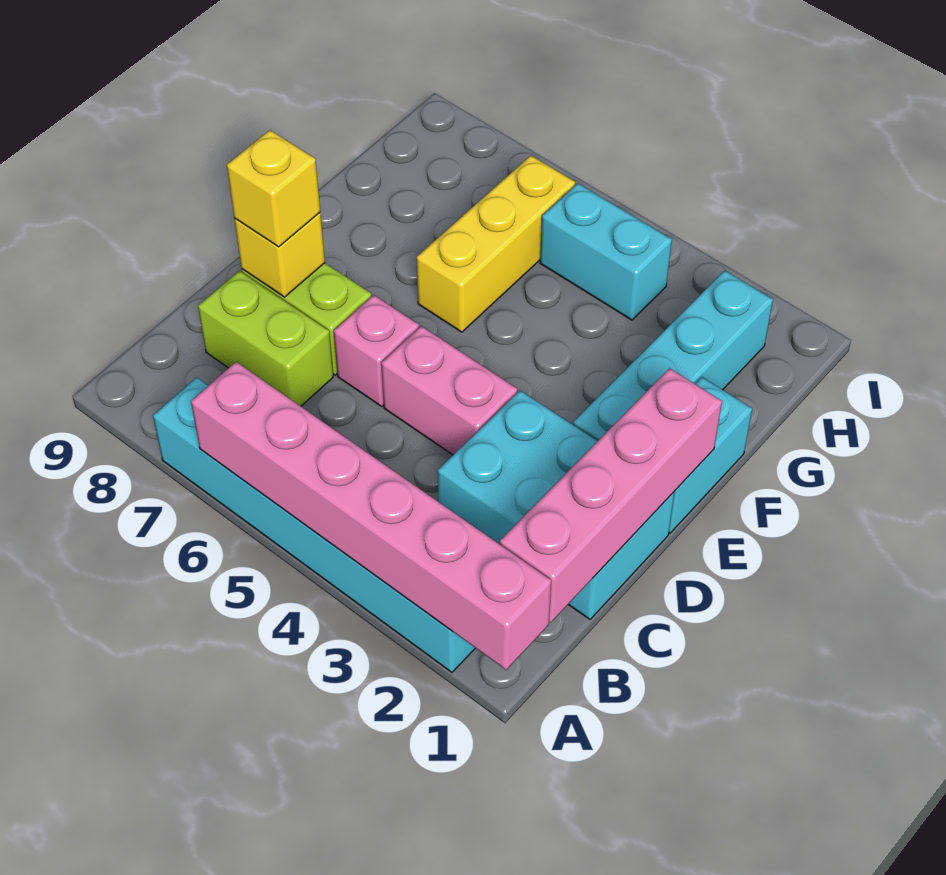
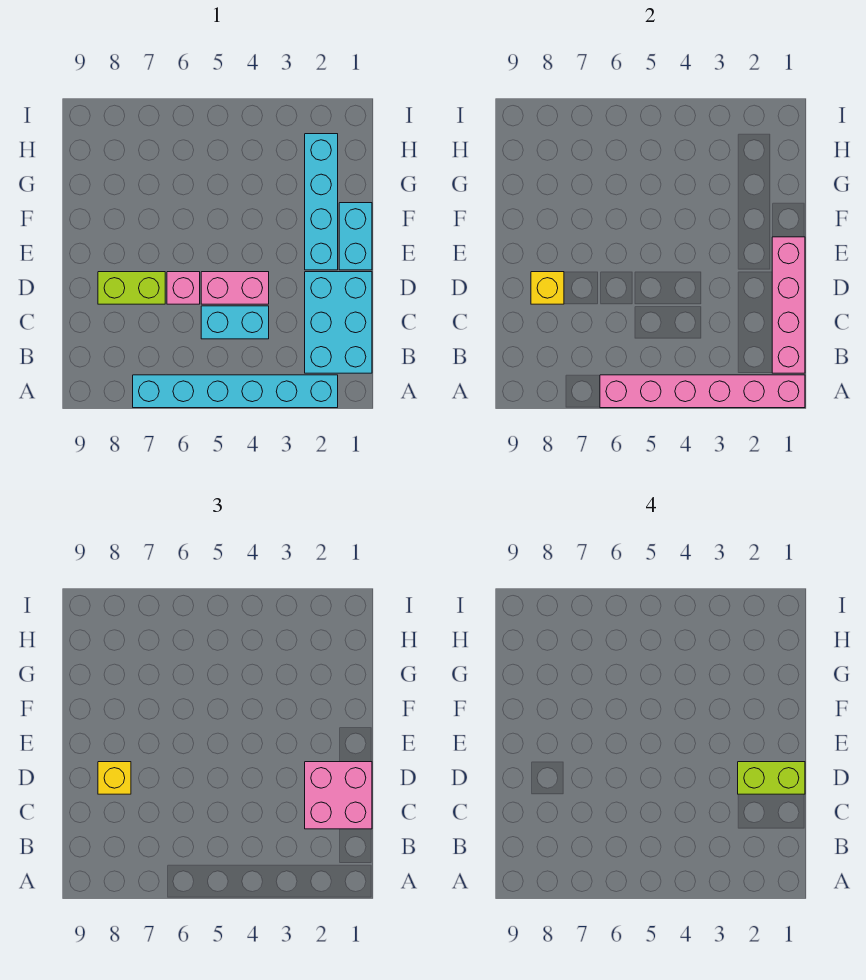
cyan brick C1:D3 level 1 -> cyan brick B1:D2 level 1
none -> pink brick C1:D2 level 3
lime brick C7:C8 level 1 -> lime brick D1:D2 level 4
yellow brick F6:H6 level 1 -> none
cyan brick H4:H5 level 1 -> cyan brick C4:C5 level 1

